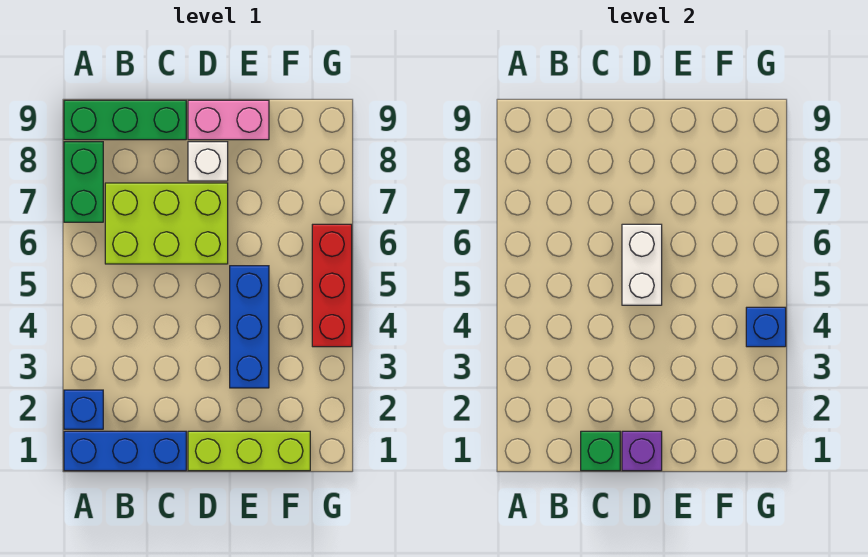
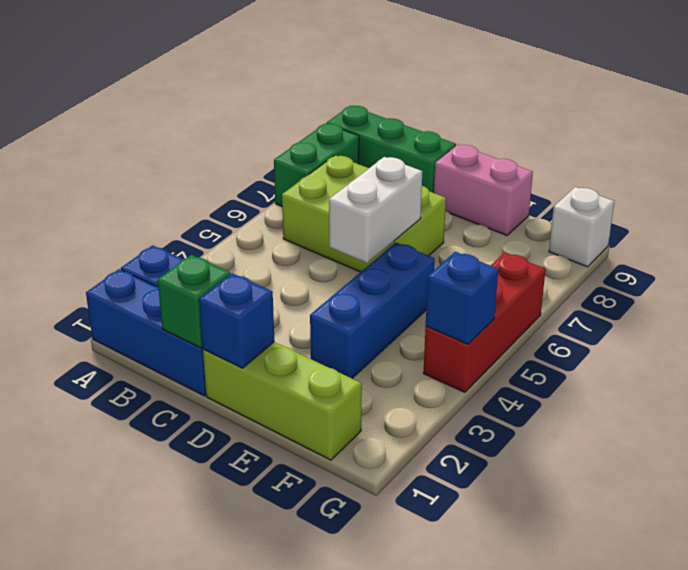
purple brick D1 level 2 -> blue brick D1 level 2
white brick D8 level 1 -> white brick G9 level 1

